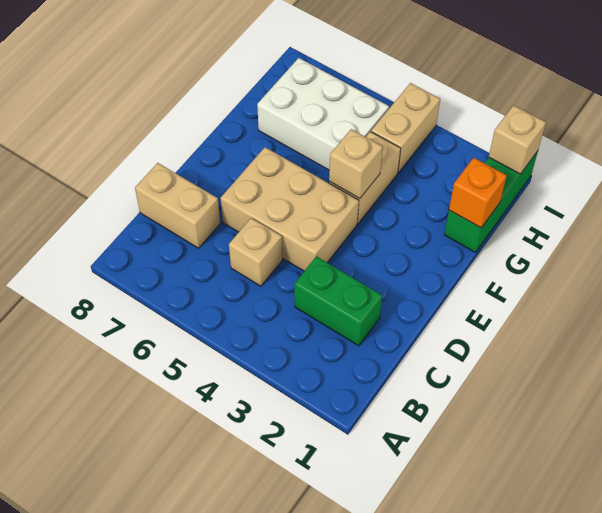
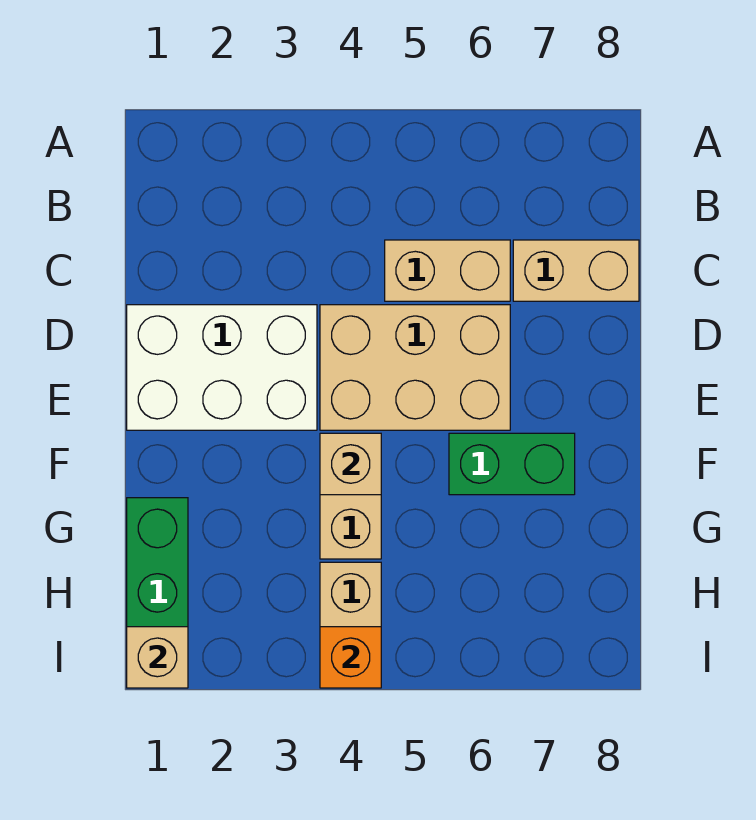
green brick C2:C3 level 1 -> green brick F6:F7 level 1
tan brick C5 level 1 -> tan brick C5:C6 level 1
orange brick G1 level 2 -> orange brick I4 level 2
white brick G5:H7 level 1 -> white brick D1:E3 level 1

